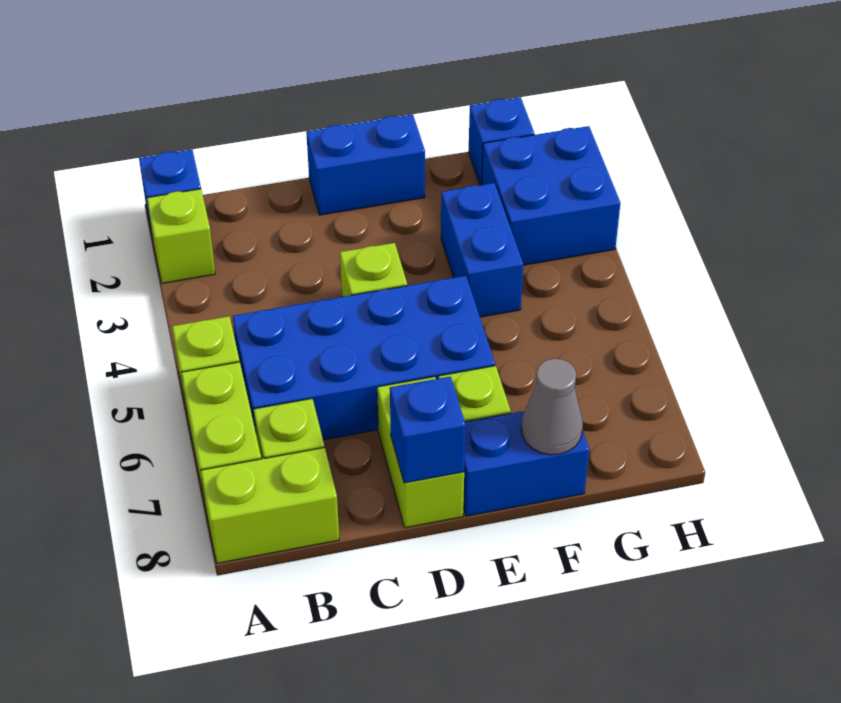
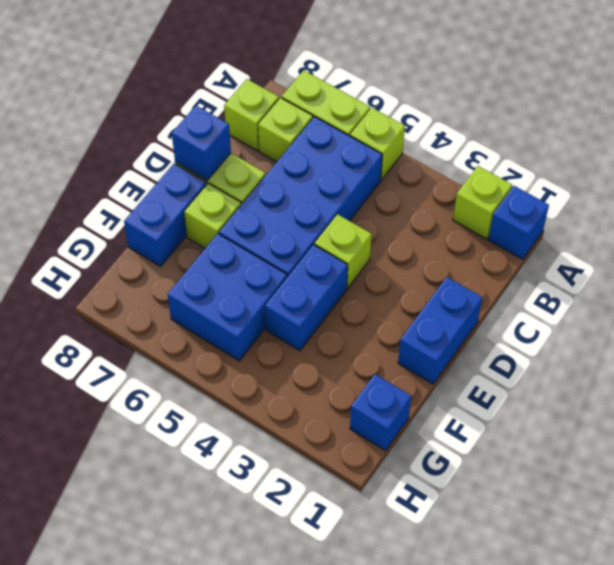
lime brick A8:B8 level 1 -> lime brick B8 level 1
blue brick F3:F4 level 1 -> blue brick E4:F4 level 1
grey cone F8 level 2 -> none
blue brick G2:H3 level 1 -> blue brick F5:G6 level 1

